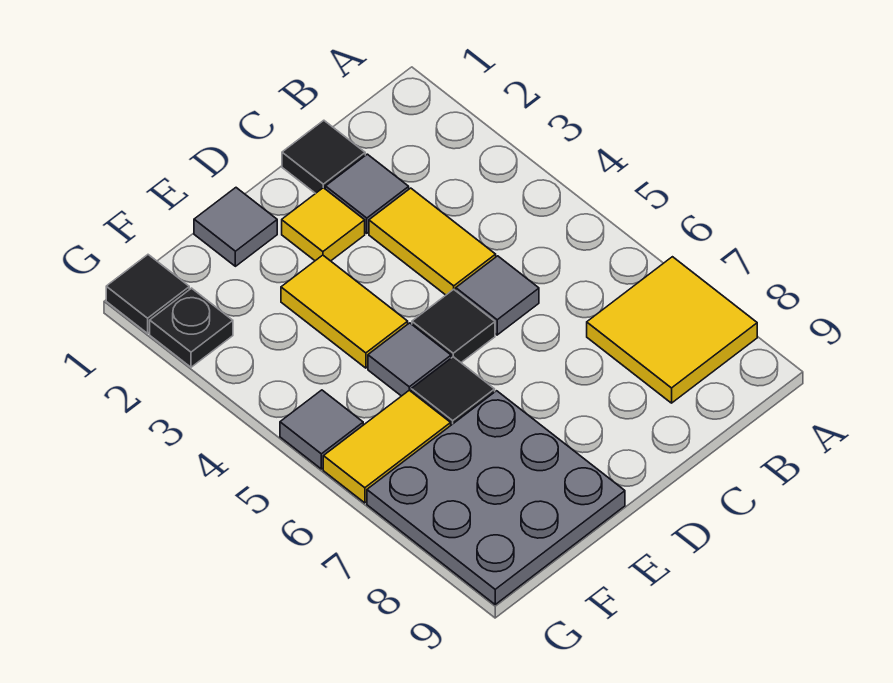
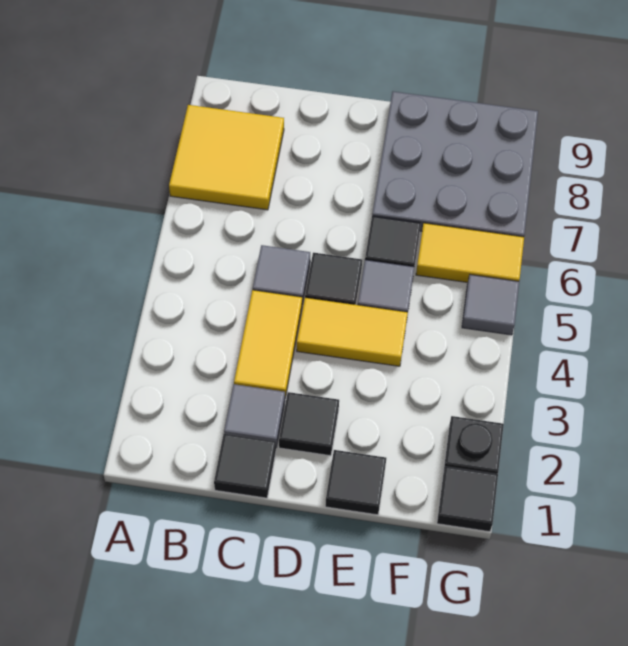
yellow tile D2 level 1 -> black tile D2 level 1
grey tile E1 level 1 -> black tile E1 level 1
yellow tile E3:E4 level 1 -> yellow tile D4:E4 level 1

